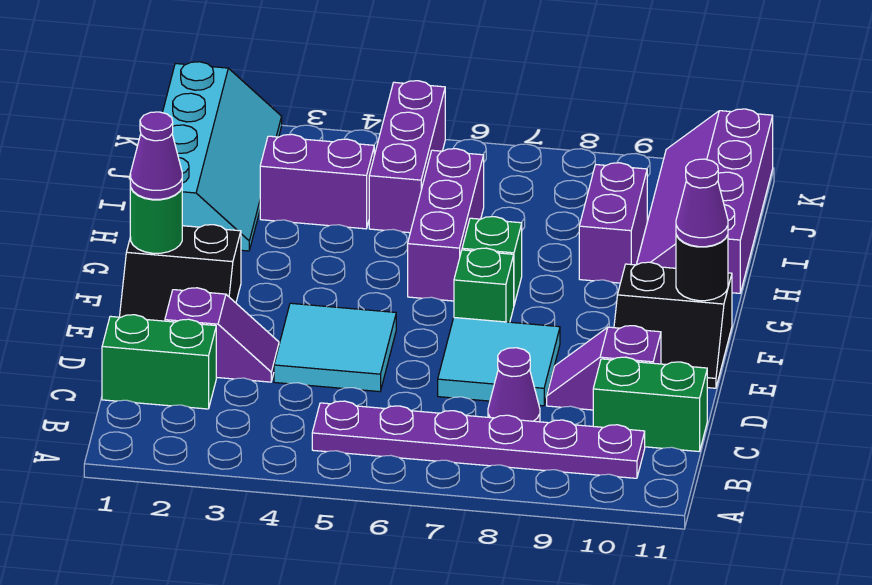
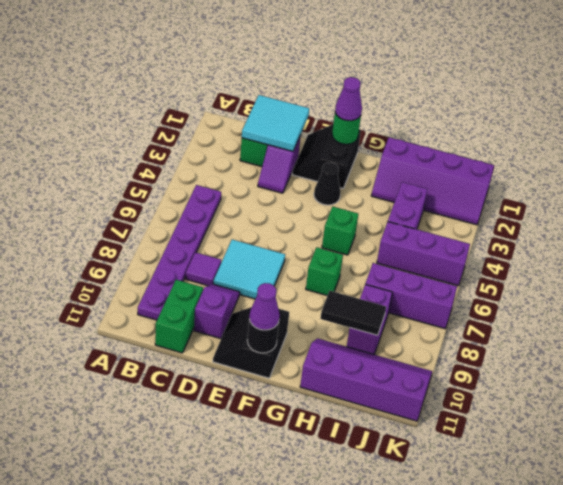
purple cone C8 level 1 -> purple tile C8 level 1
cyan tile D4:E5 level 1 -> cyan tile C1:D2 level 2
none -> black cone F3 level 1
green brick F7 level 1 -> green brick G5 level 1
purple brick G6:I6 level 1 -> purple brick I7:K7 level 1
cyan slope H1:K2 level 1 top 1 -> purple slope H1:K2 level 1 top 1
purple brick H9:I9 level 1 -> purple brick I8:I9 level 1
none -> black tile H9:I9 level 2

